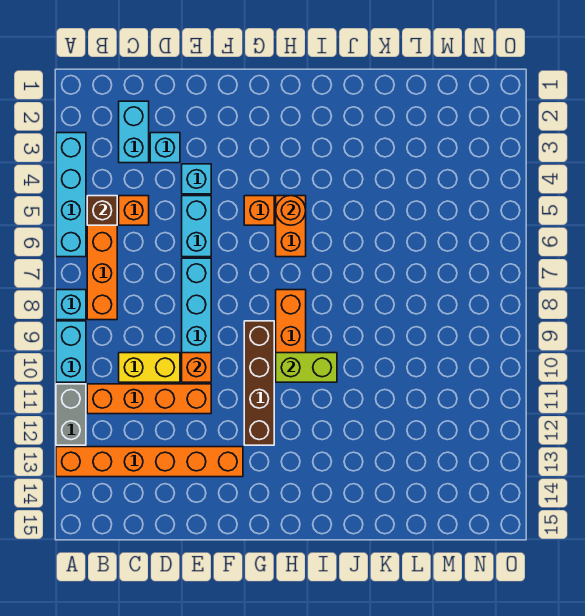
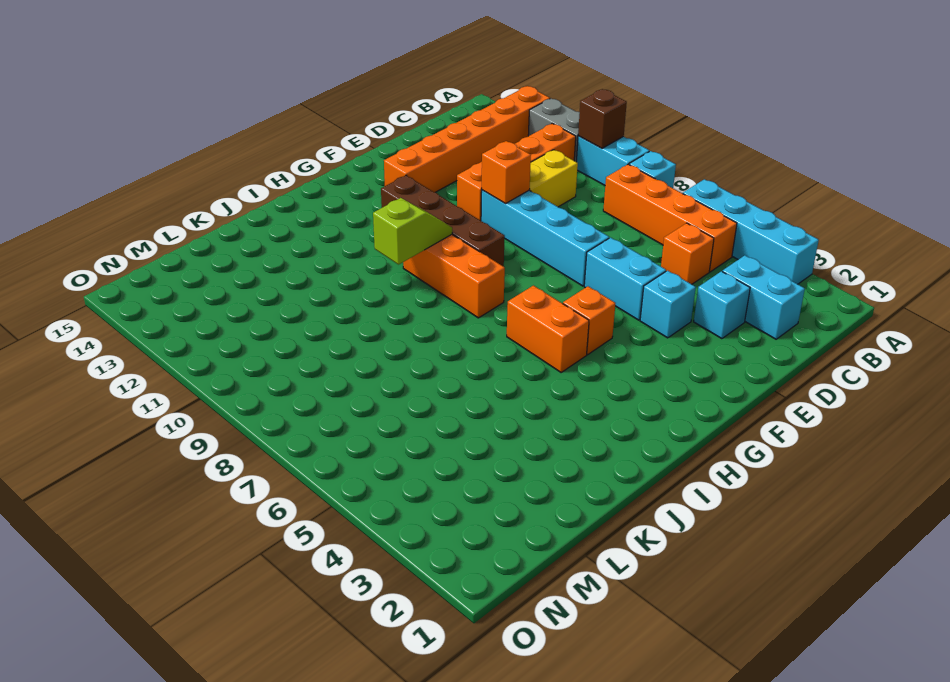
brown brick B5 level 2 -> brown brick A10 level 2
orange round brick H5 level 2 -> none
lime brick H10:I10 level 2 -> lime slope H10:I10 level 2 top I

